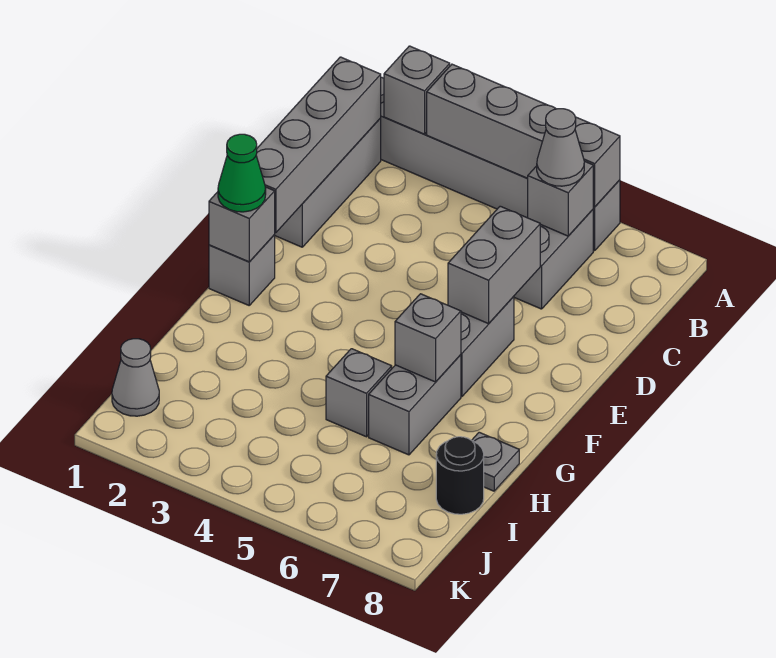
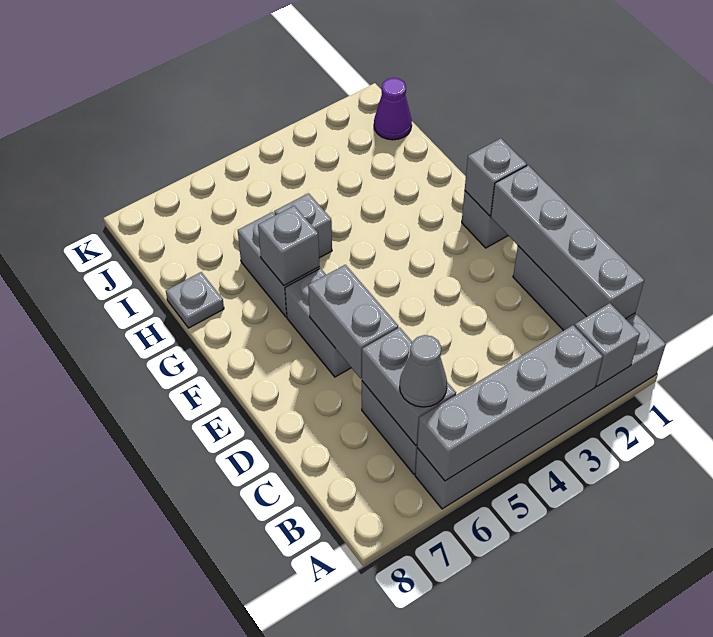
grey brick B6 level 2 -> grey brick B6:C6 level 2
green cone F1 level 3 -> none
black round brick I8 level 1 -> none
grey cone J1 level 1 -> purple cone J1 level 1

